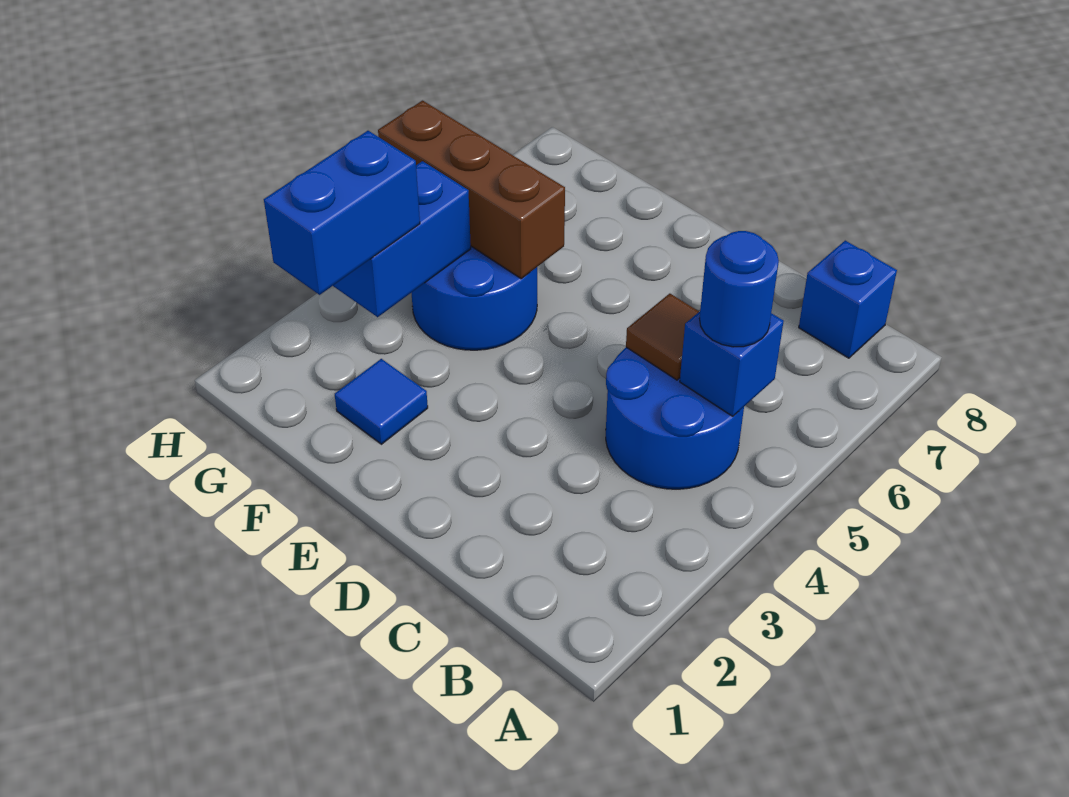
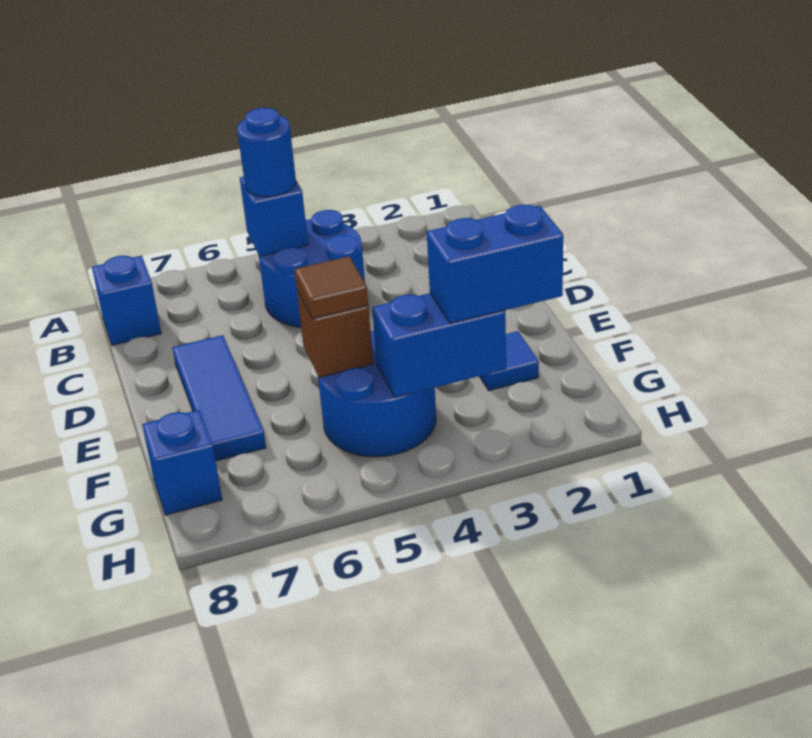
brown tile C5 level 2 -> brown tile F5 level 3
none -> blue tile D7:F7 level 1
brown brick F5:H5 level 2 -> brown brick F5 level 2
none -> blue brick G8 level 1

